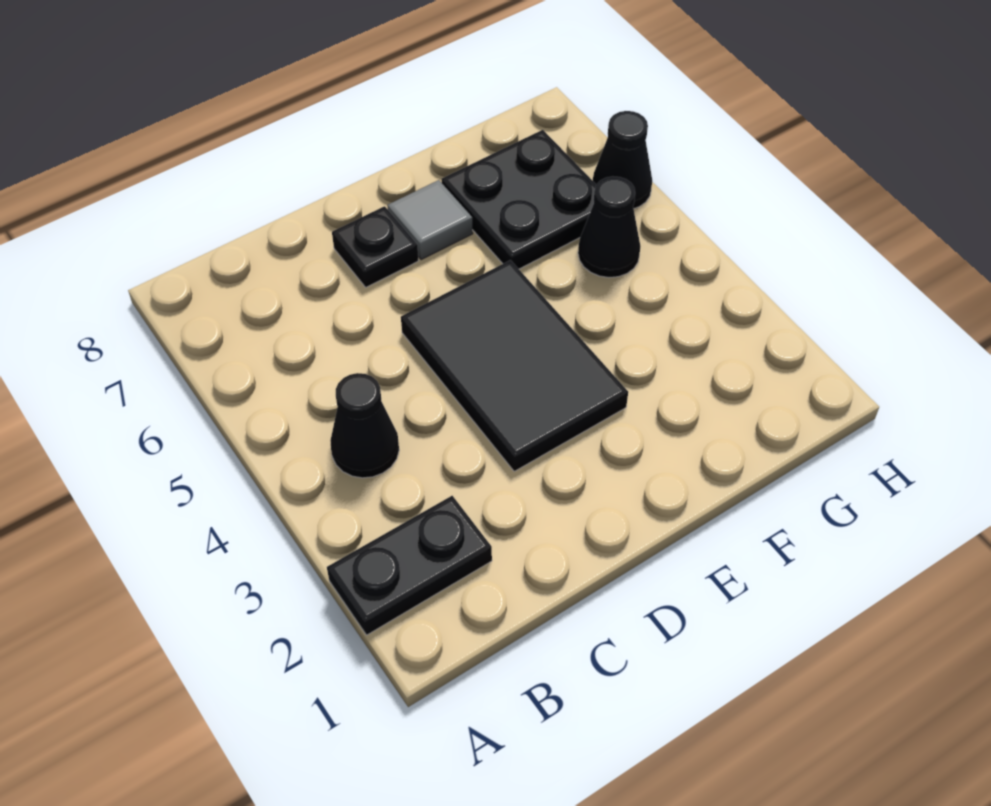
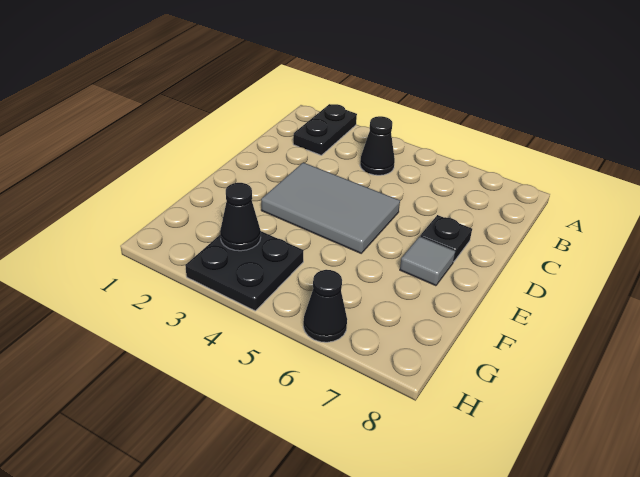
black tile D3:E5 level 1 -> grey tile D3:E5 level 1
black plate F6:G7 level 1 -> black plate G3:H4 level 1
black cone G5 level 1 -> black cone G3 level 2

